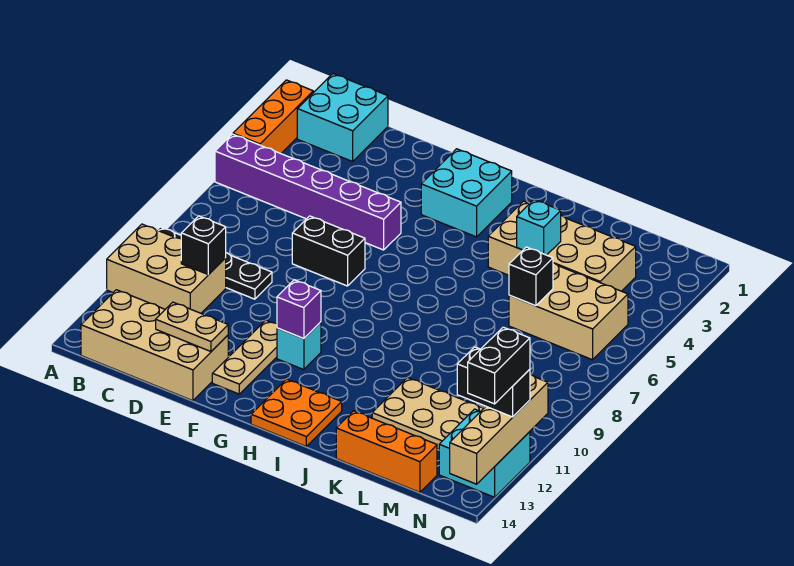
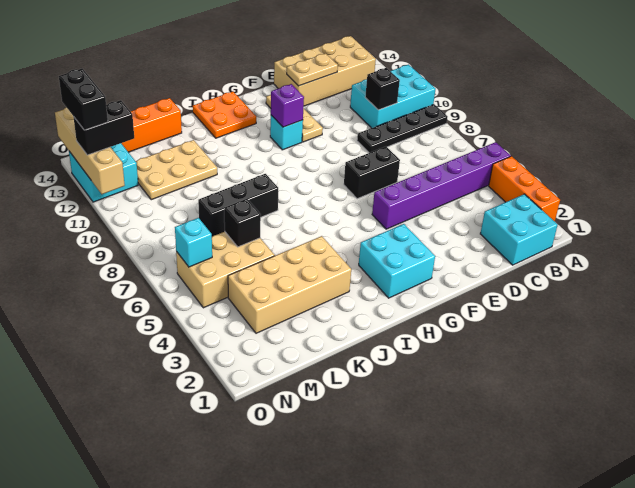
tan brick A10:C11 level 1 -> cyan brick A10:C11 level 1
none -> black brick J8:L8 level 1
cyan brick K4 level 2 -> cyan brick N6 level 2

